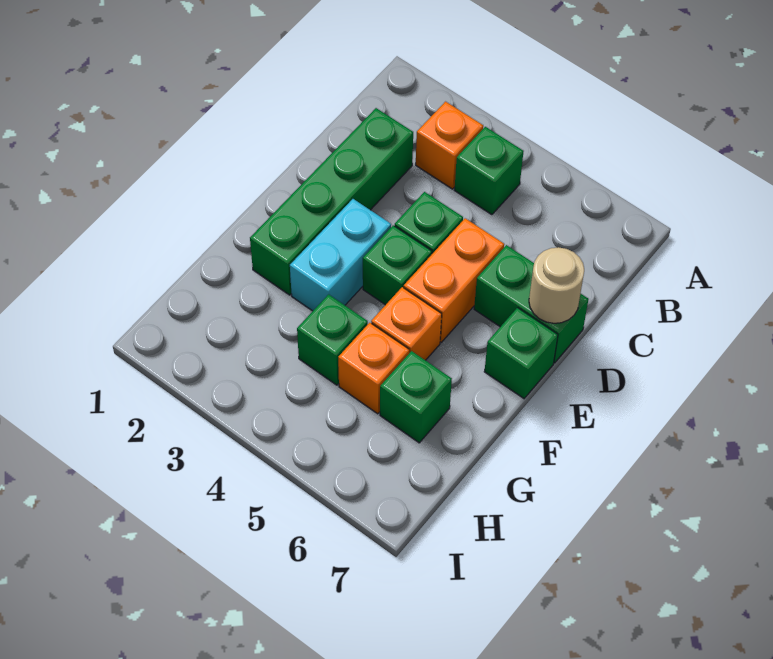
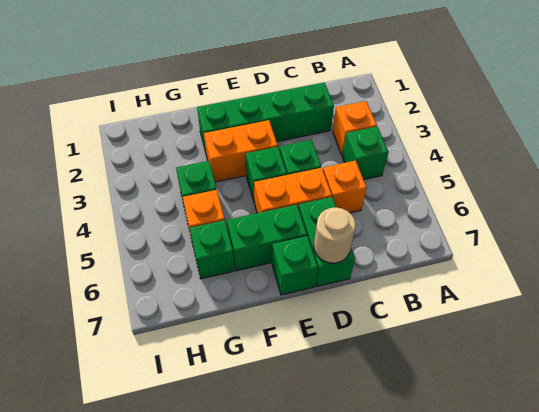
cyan brick E3:F3 level 1 -> orange brick E3:F3 level 1
none -> green brick E6:F6 level 1
orange brick F5 level 1 -> orange brick C5 level 1

